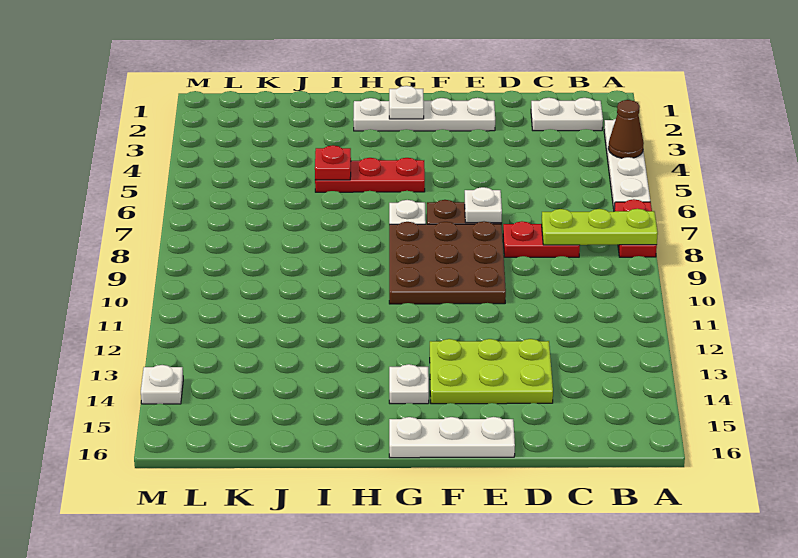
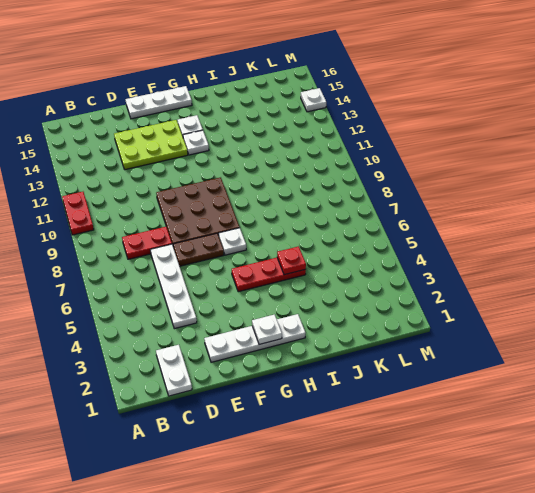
white plate A3:A6 level 1 -> white plate D4:D7 level 1
brown cone A4 level 2 -> none
red plate A7:A8 level 1 -> red plate A10:A11 level 1
lime plate A8:C8 level 2 -> none
white plate B2:C2 level 1 -> white plate C1:C2 level 1
white plate E7 level 2 -> white plate G13 level 1

